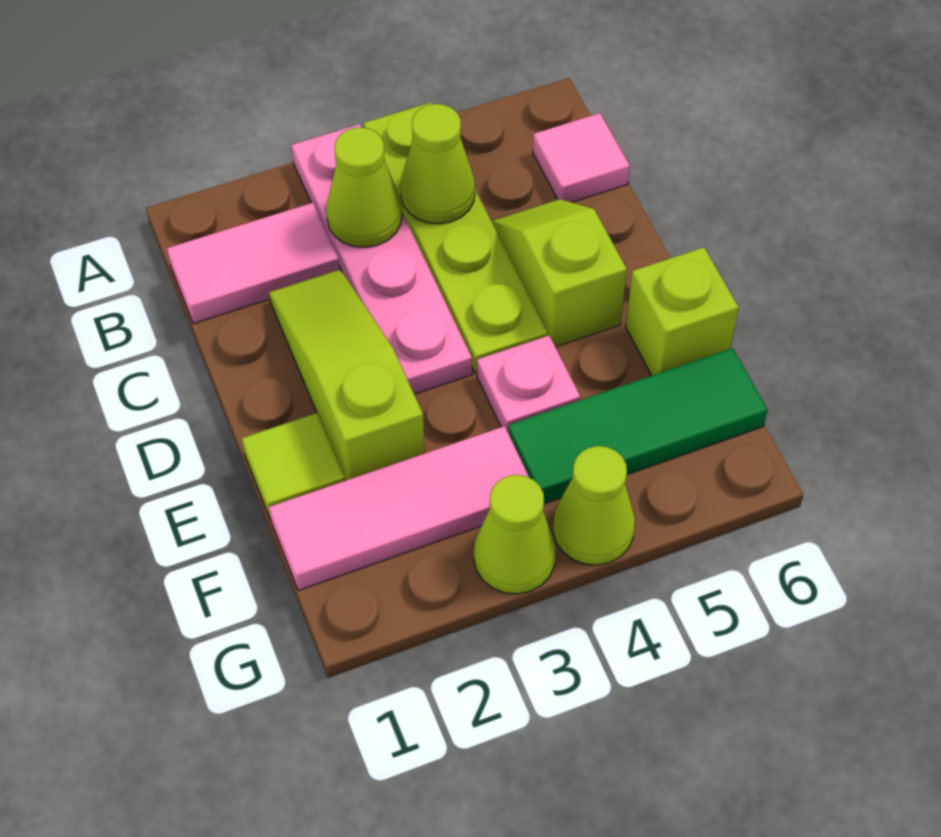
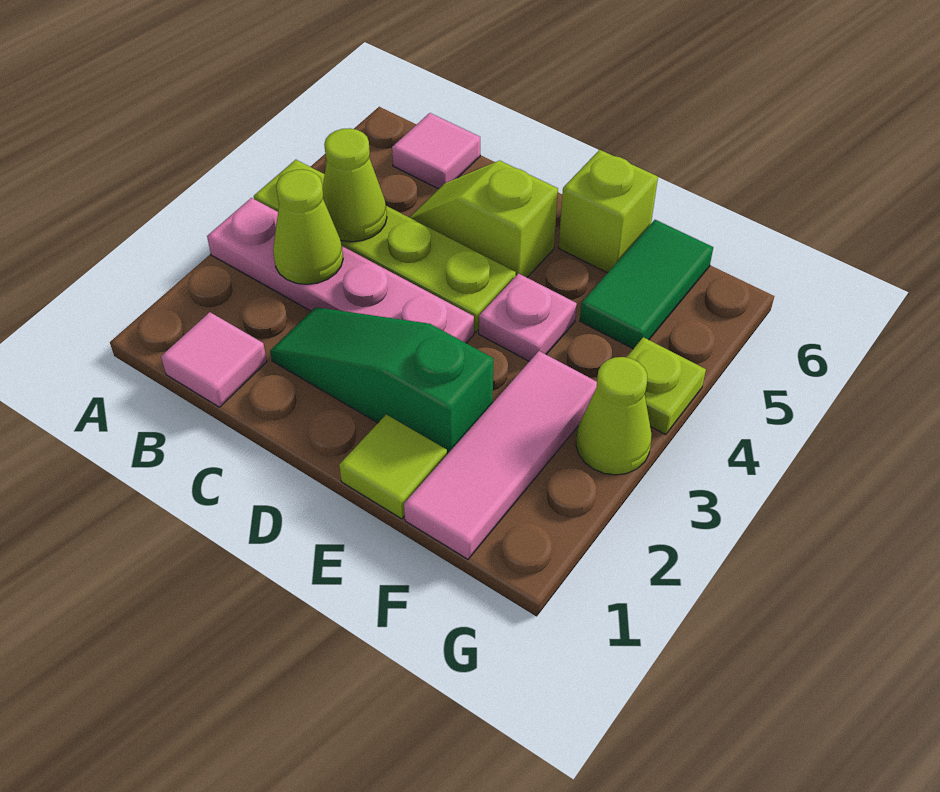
pink tile B1:B2 level 1 -> pink tile B1 level 1
lime slope C2:E2 level 1 top E -> green slope C2:E2 level 1 top E
green tile F4:F6 level 1 -> green tile F5:F6 level 1
lime cone G4 level 1 -> lime plate G4 level 1

